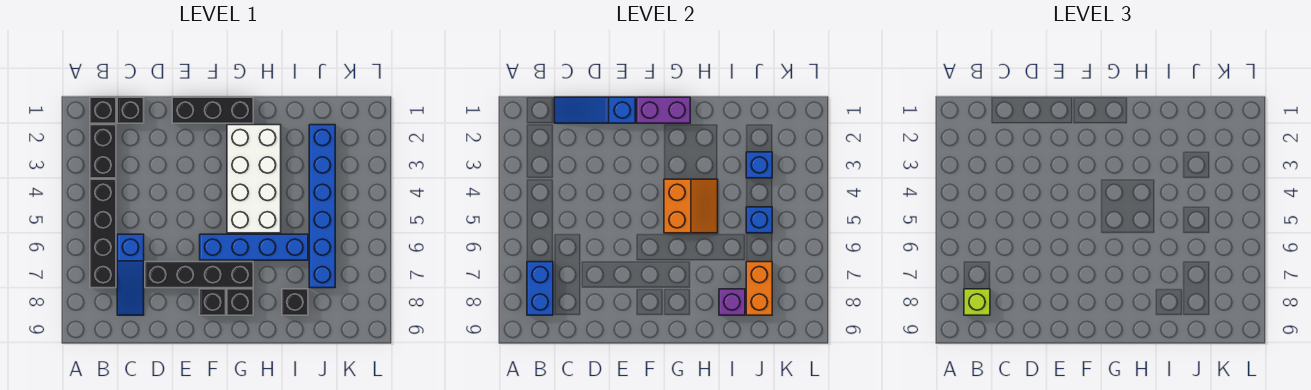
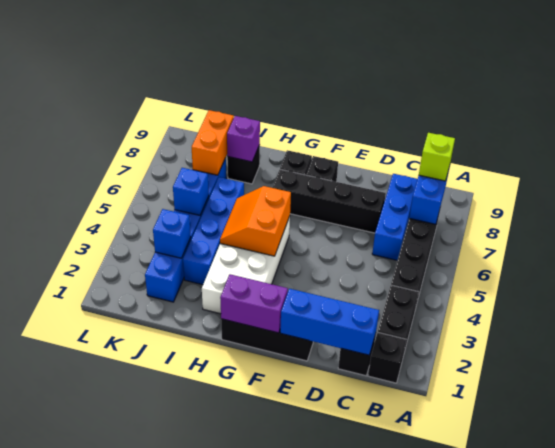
blue slope C1:E1 level 2 top E -> blue brick C1:E1 level 2
blue slope C6:C8 level 1 top 6 -> blue brick C6:C8 level 1
blue brick F6:I6 level 1 -> blue brick I3:I6 level 1

